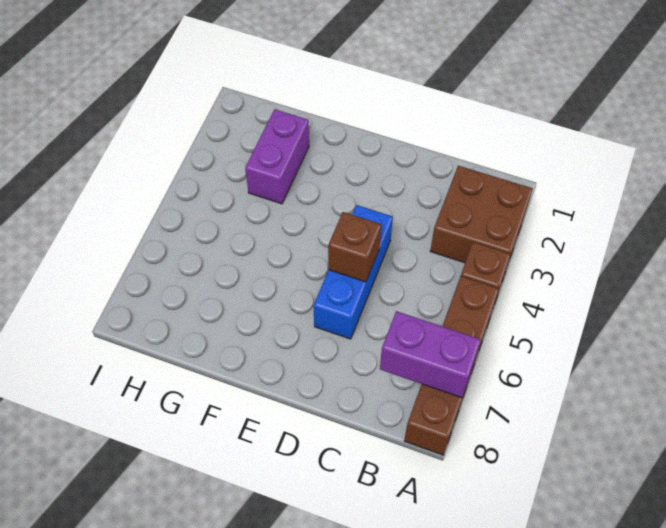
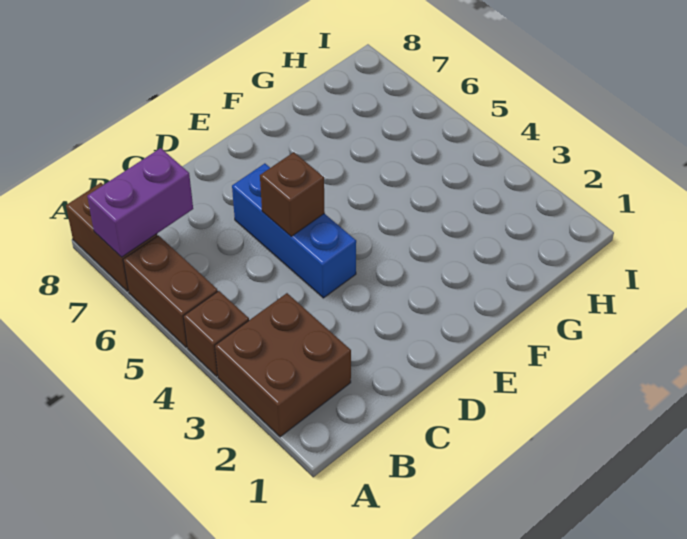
purple brick G2:G3 level 1 -> none

